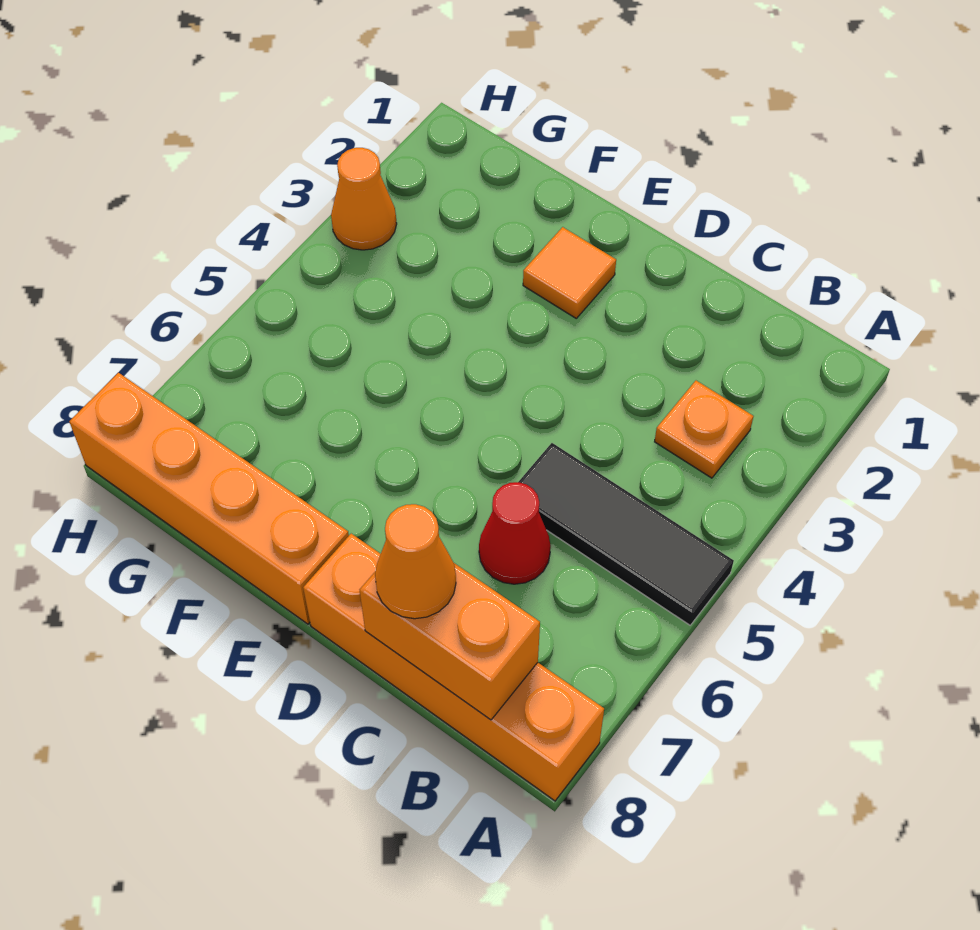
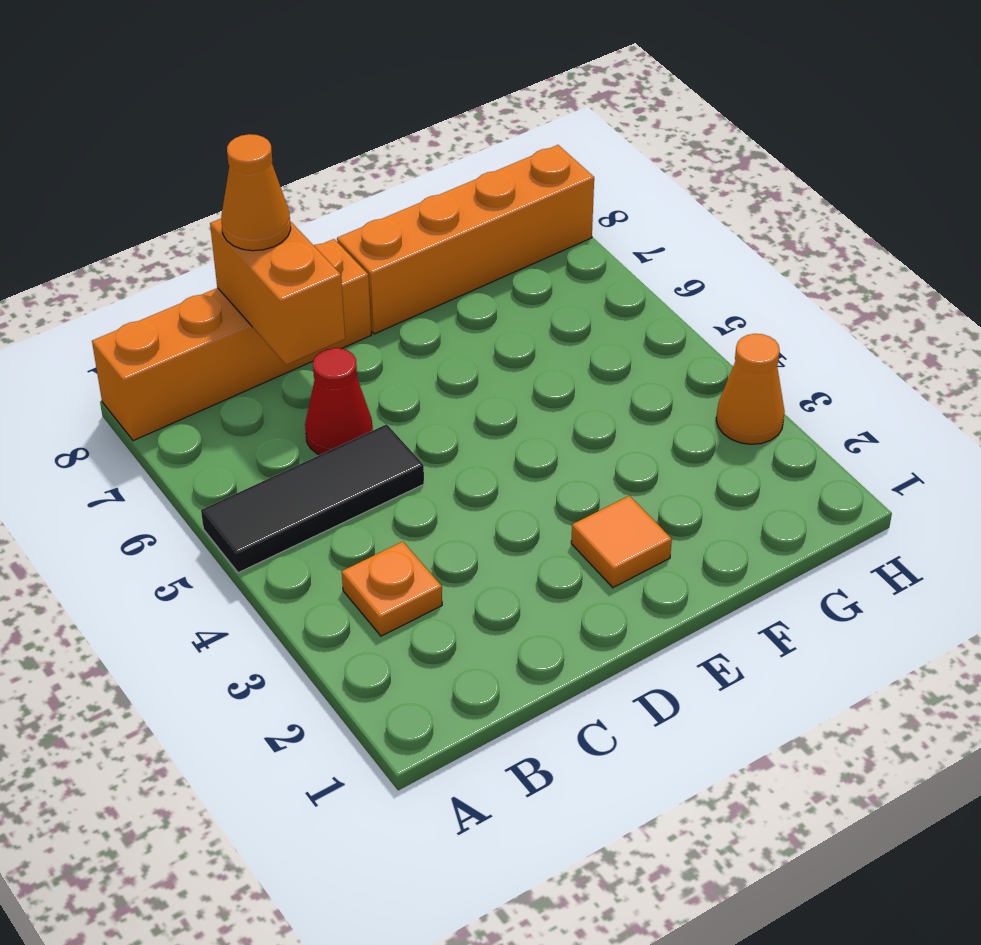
orange brick B8:C8 level 2 -> orange brick C7:C8 level 2

